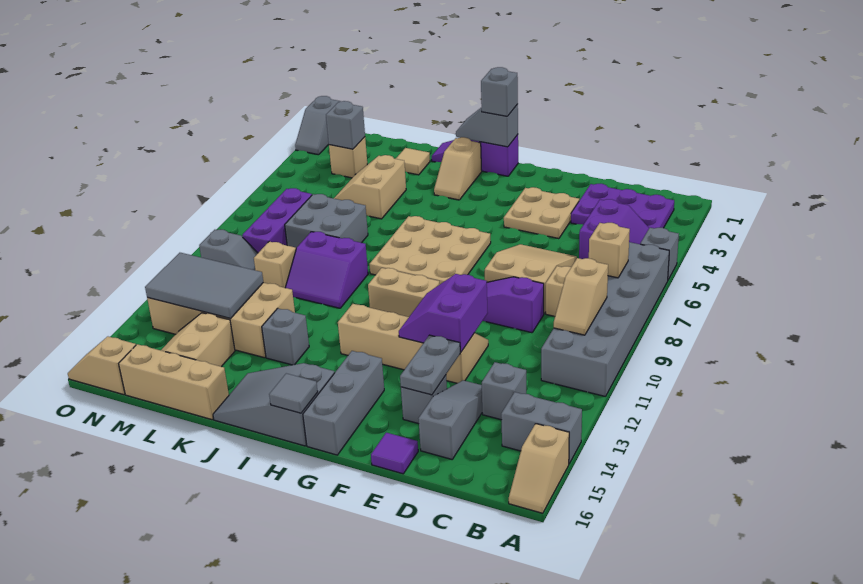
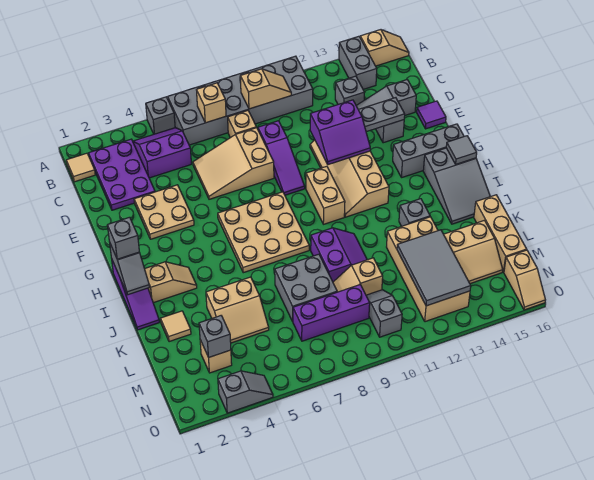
none -> tan tile B1 level 1
grey slope O1:O2 level 1 top 1 -> grey slope O3:O4 level 1 top 3

